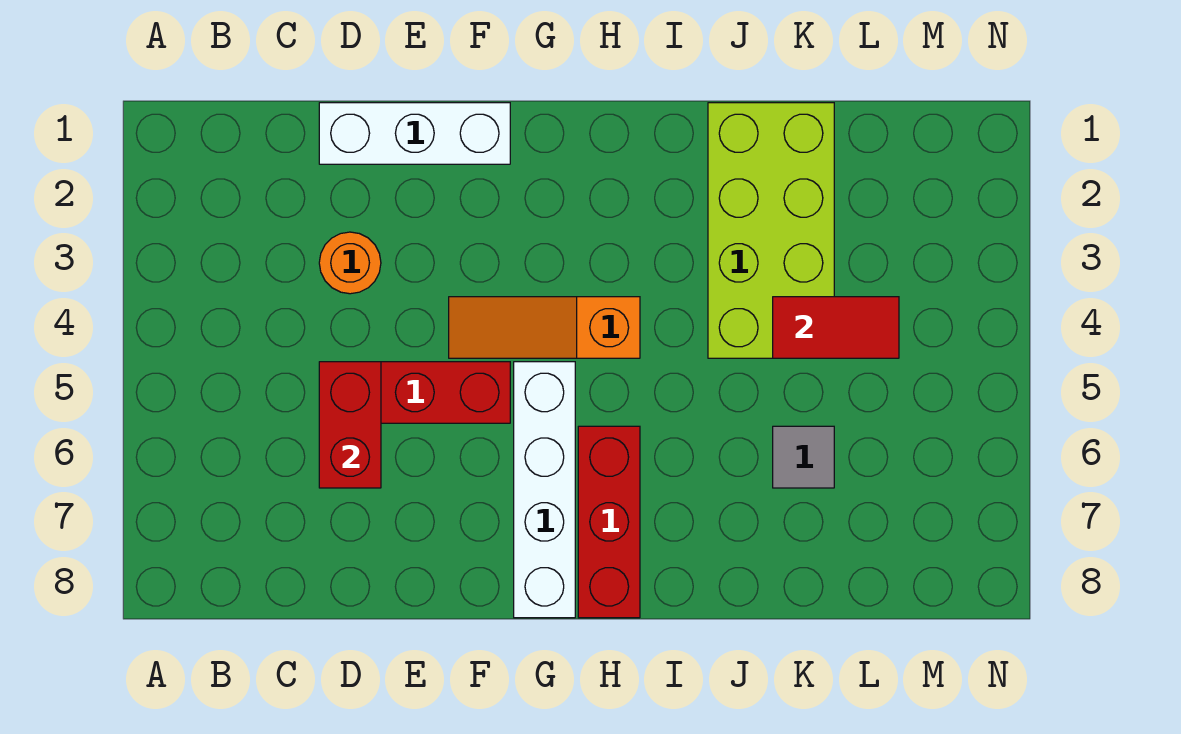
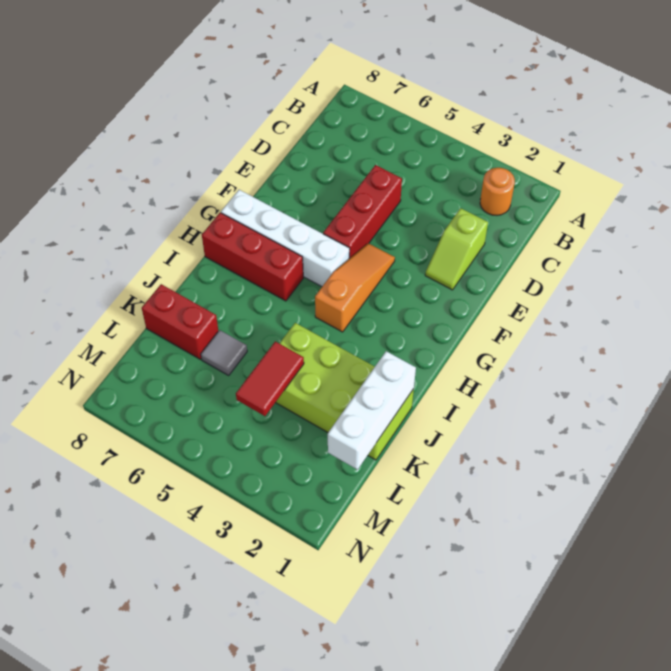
white brick D1:F1 level 1 -> white brick J1:L1 level 2
none -> lime slope D2:E2 level 1 top D
orange round brick D3 level 1 -> orange round brick B2 level 1
red brick D5:D6 level 2 -> red brick K7:K8 level 1

